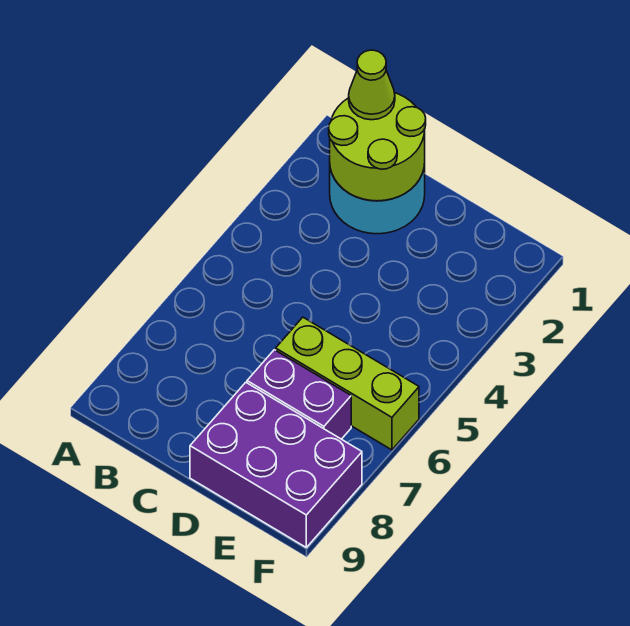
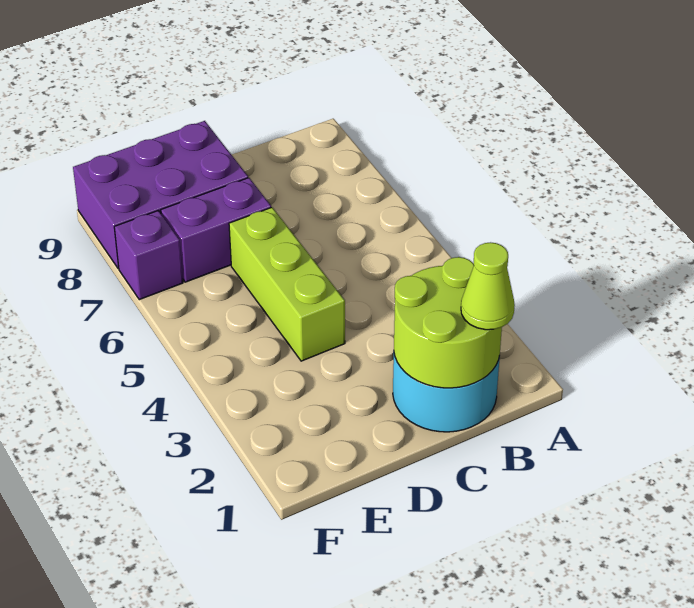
lime brick D6:F6 level 1 -> lime brick D4:D6 level 1
none -> purple brick F7 level 1

